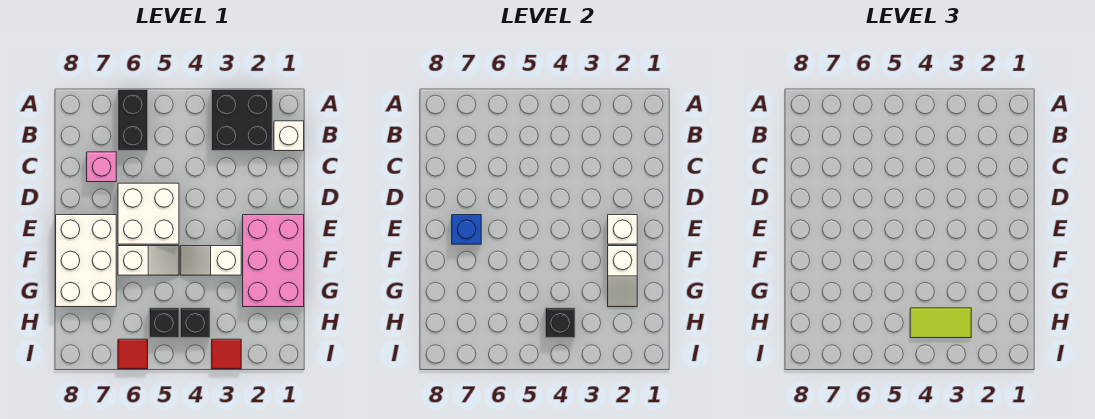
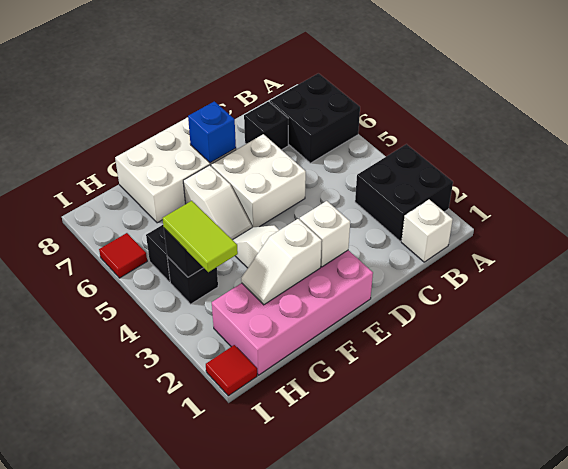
black brick A6:B6 level 1 -> black brick A6:B7 level 1
pink brick C7 level 1 -> black brick C7 level 1
pink brick E1:G2 level 1 -> pink brick E1:H2 level 1
red tile I3 level 1 -> red tile I1 level 1

